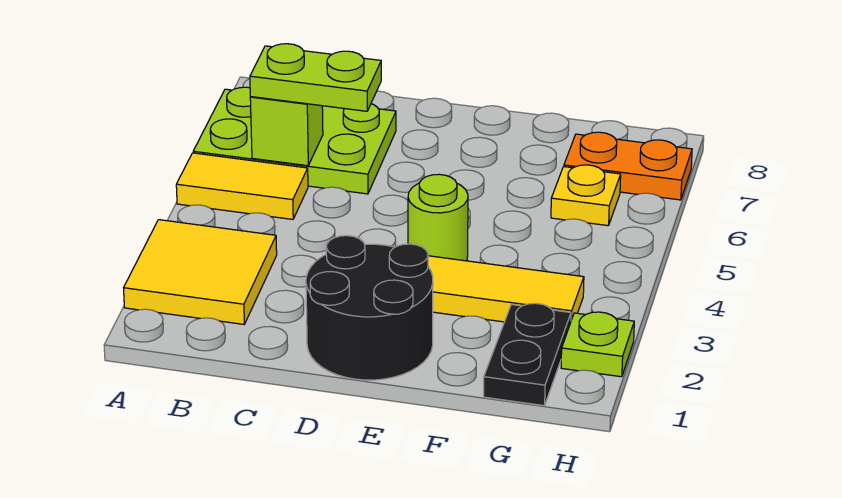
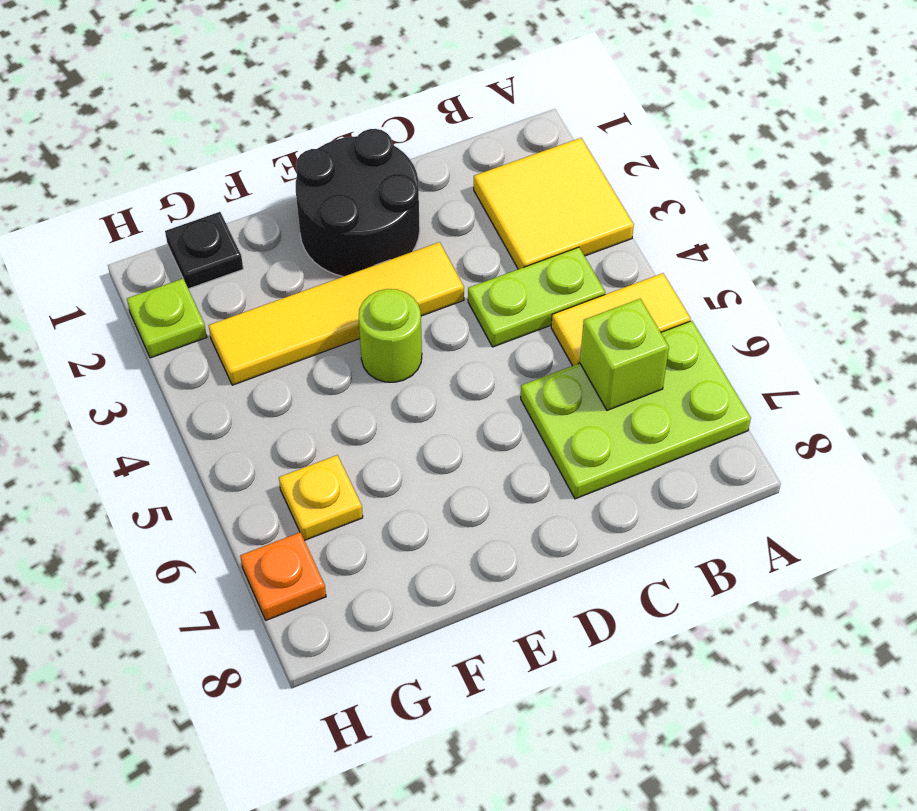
lime plate B6:C6 level 3 -> lime plate B4:C4 level 1
black plate G1:G2 level 1 -> black plate G1 level 1
orange plate G7:H7 level 1 -> orange plate H7 level 1

